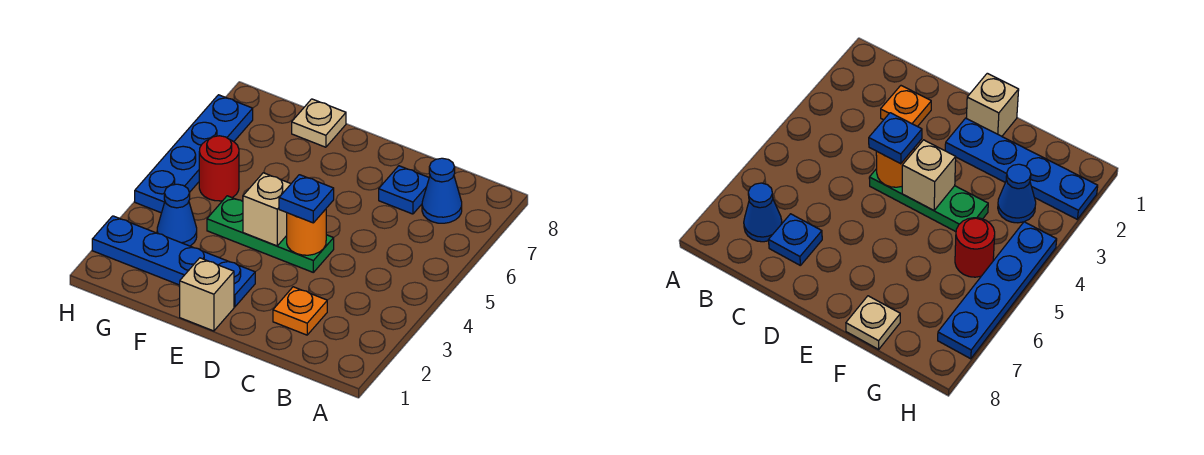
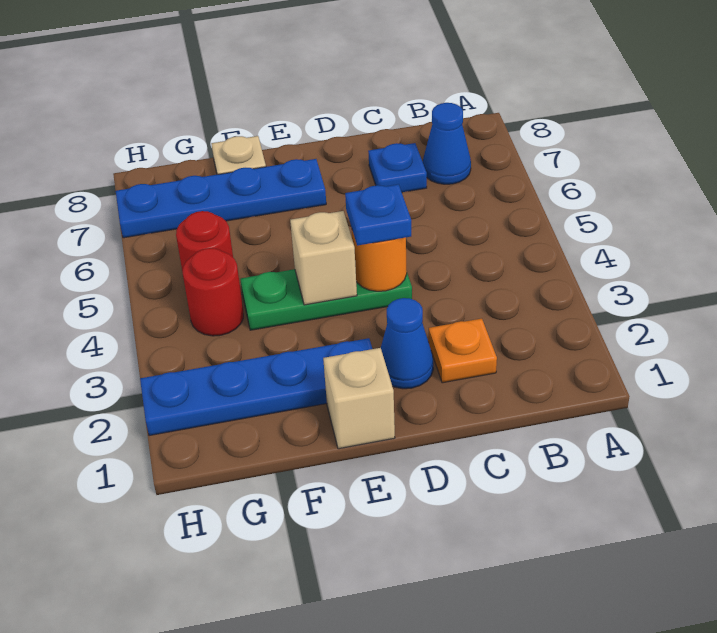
blue cone G3 level 1 -> blue cone D2 level 1
none -> red round brick G4 level 1
blue plate H4:H7 level 1 -> blue plate E7:H7 level 1

